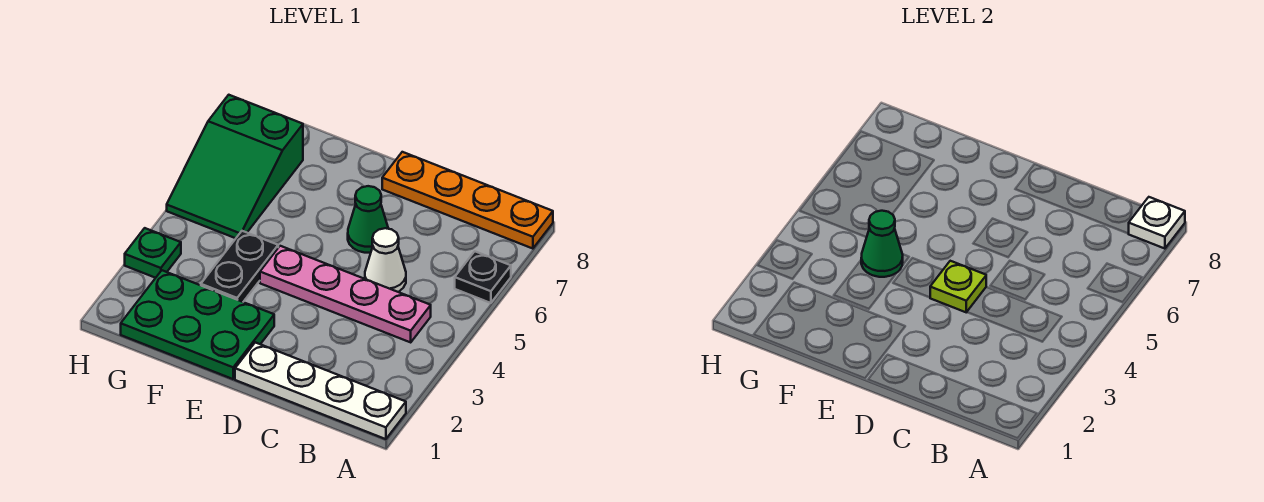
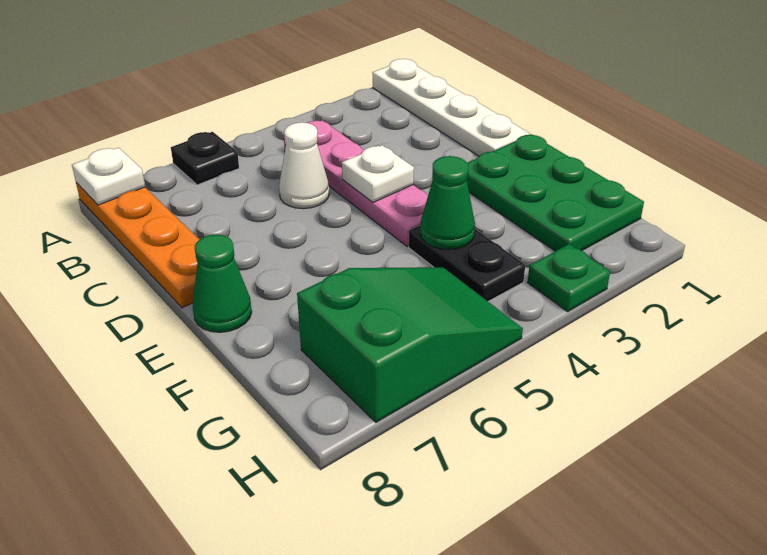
lime plate D4 level 2 -> white plate D4 level 2
green cone D6 level 1 -> green cone E8 level 1
black plate F3:F4 level 1 -> black plate F4:G4 level 1

